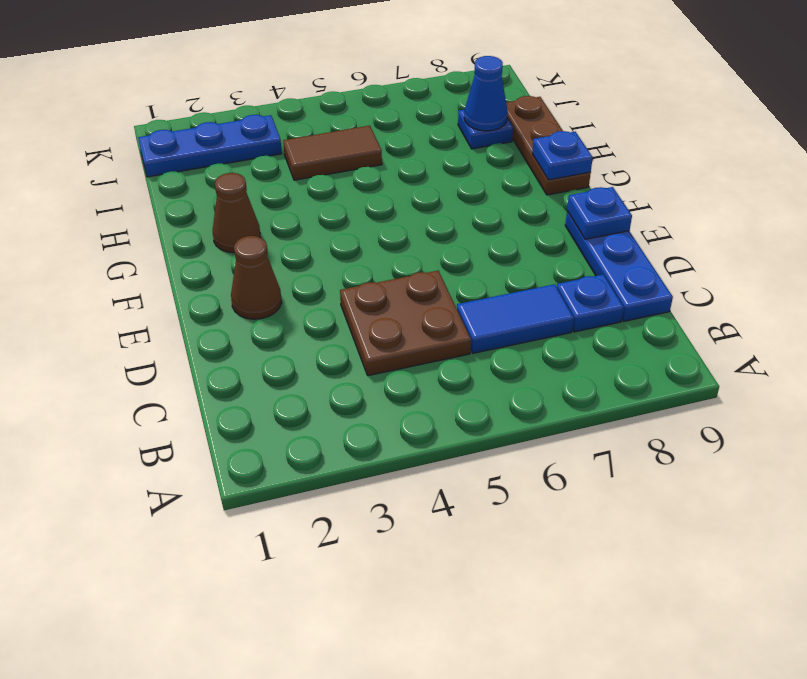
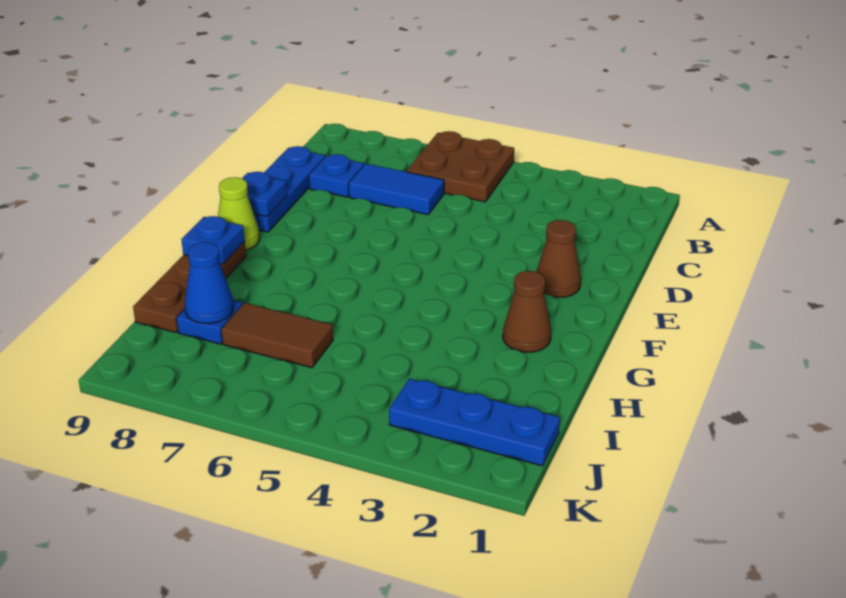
brown plate C4:D5 level 1 -> brown plate A5:B6 level 1
none -> lime cone F9 level 1
brown tile I4:I5 level 1 -> brown tile I6:I7 level 1

